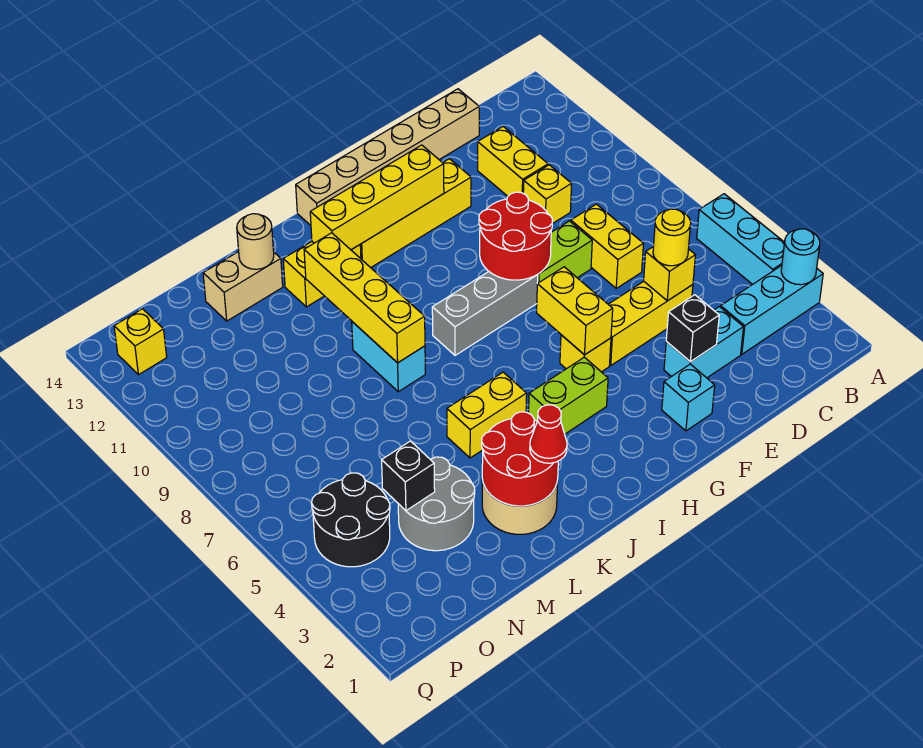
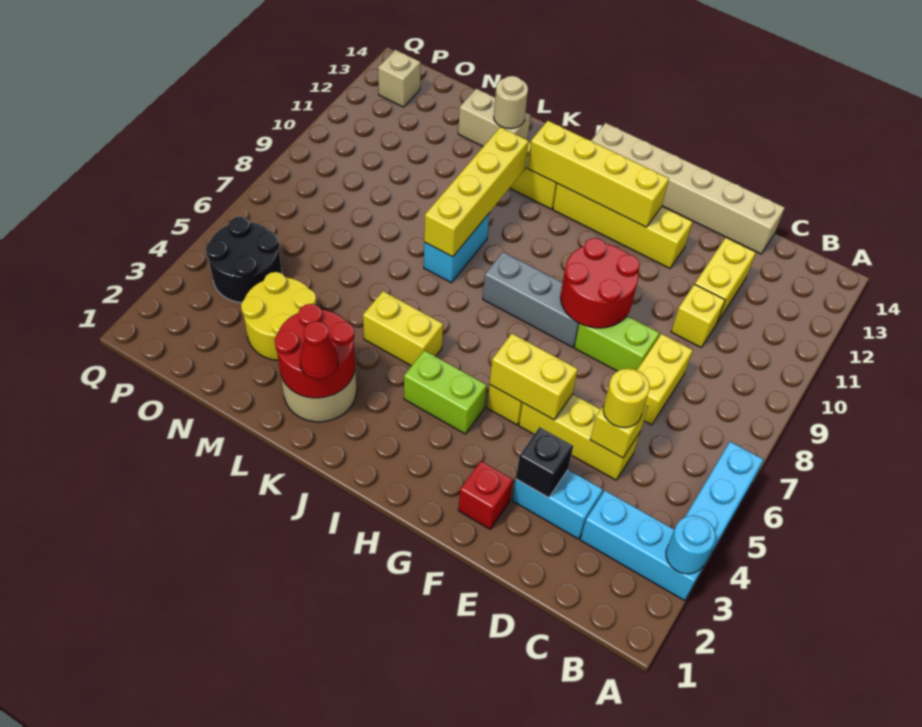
cyan brick F2 level 1 -> red brick F2 level 1
yellow brick G5:G6 level 2 -> yellow brick F5:G5 level 2
grey round brick M3:N4 level 1 -> yellow round brick M3:N4 level 1
black brick N4 level 2 -> none
yellow brick P13 level 1 -> tan brick P13 level 1

